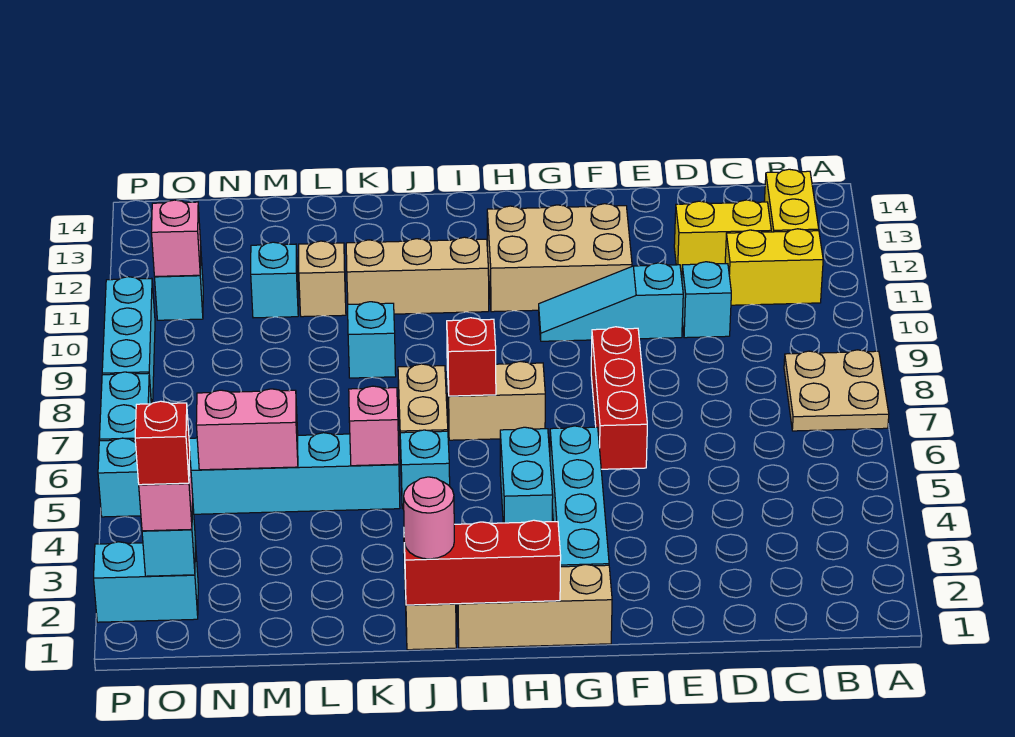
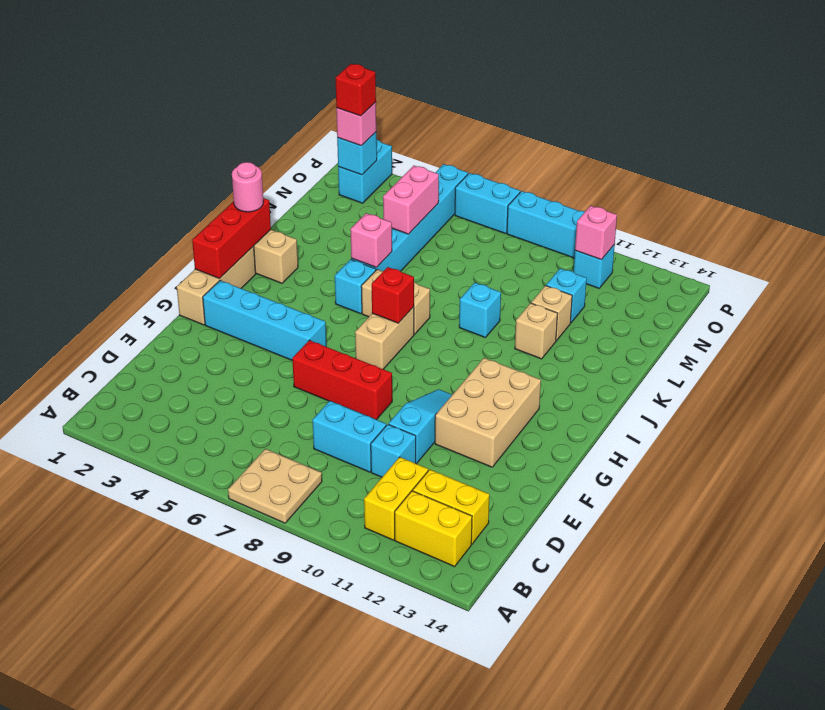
yellow brick C12:D12 level 1 -> yellow brick C12:C13 level 1
cyan brick H4:H5 level 1 -> cyan brick D8:D9 level 1
tan brick I11:K11 level 1 -> tan brick K11 level 1

